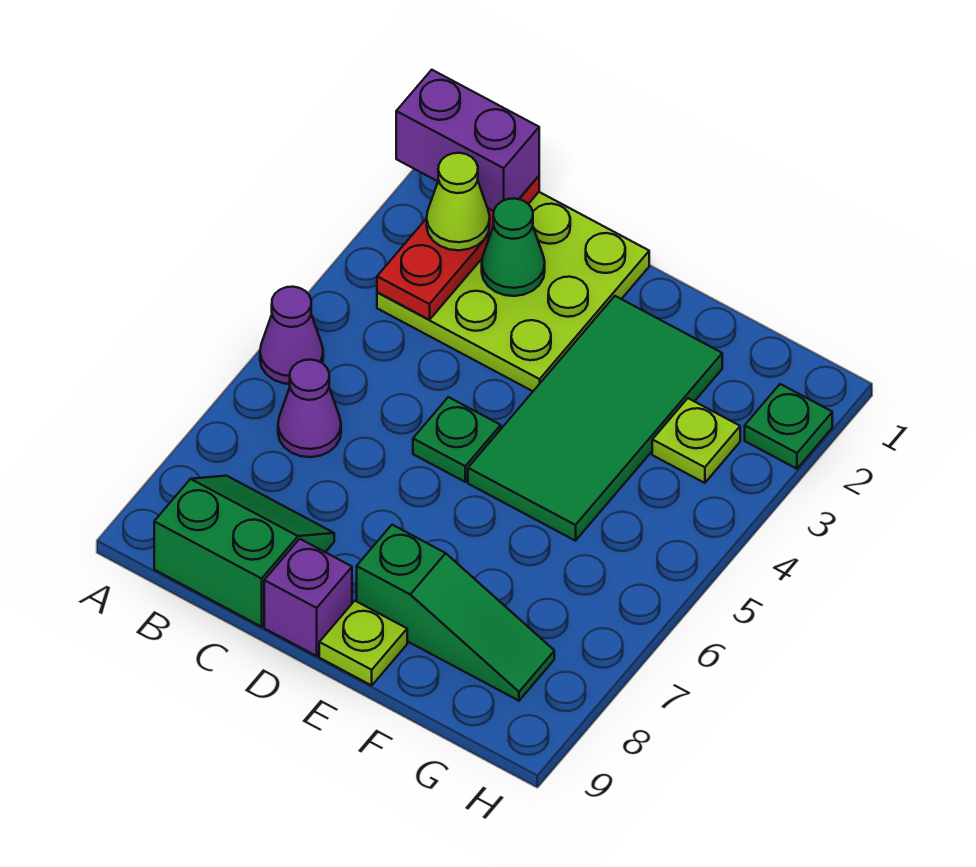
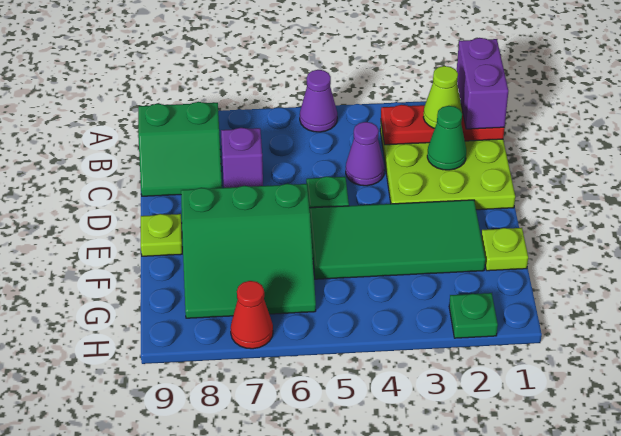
purple cone B6 level 1 -> purple cone C4 level 1
green slope B8:C9 level 1 top 9 -> green slope B8:C9 level 1 top B
purple brick D9 level 1 -> purple brick C7 level 1
green slope E8:G8 level 1 top E -> green slope E6:G8 level 1 top E
lime plate G3 level 1 -> lime plate F1 level 1
none -> red cone H7 level 1

